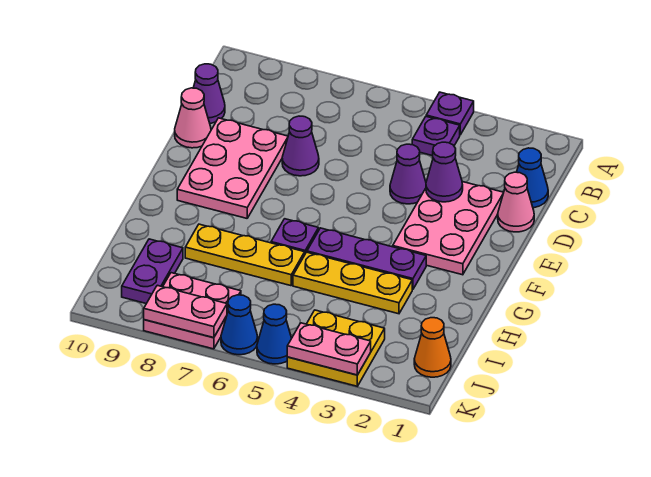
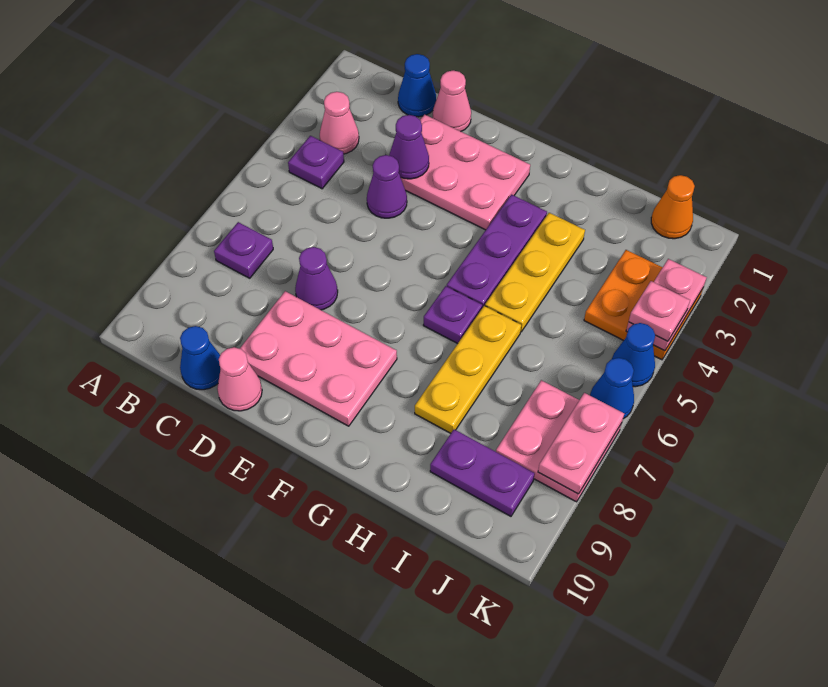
purple plate A4 level 1 -> purple plate B7 level 1
none -> pink cone B3 level 1
purple cone C10 level 1 -> blue cone C10 level 1
yellow plate J3:K4 level 1 -> orange plate J3:K4 level 1
none -> pink plate K4 level 3

